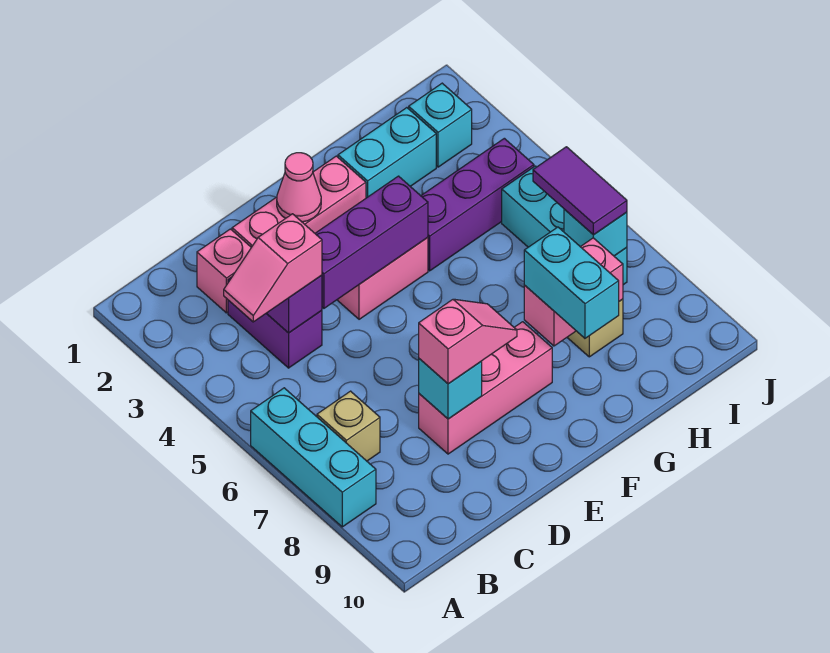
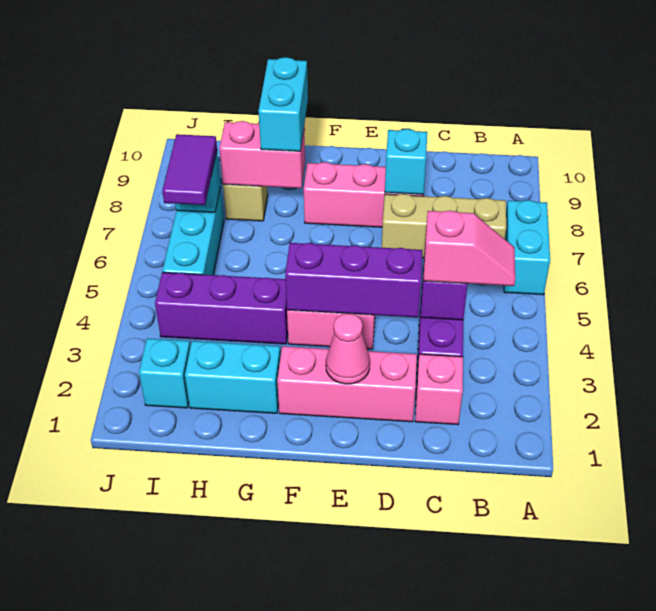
cyan brick A6:A8 level 1 -> cyan brick A6:A7 level 1
tan brick B7 level 1 -> tan brick B7:D7 level 1
pink slope D8:E8 level 3 top D -> none

